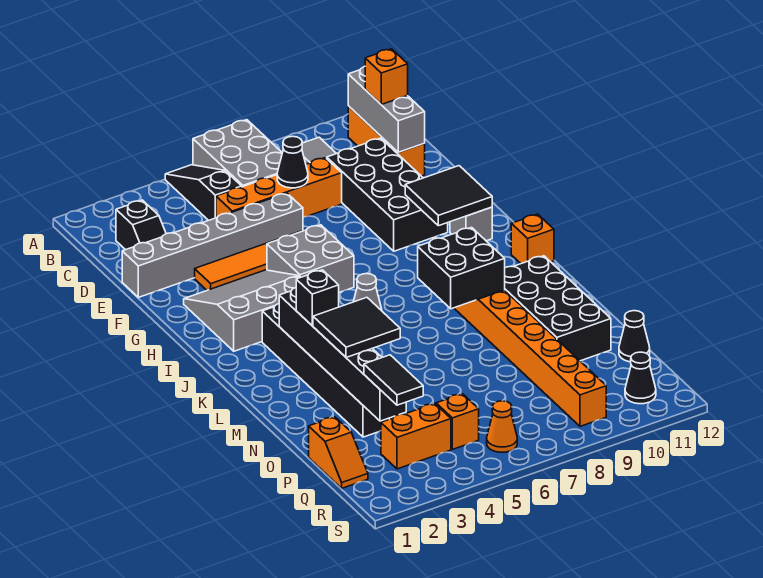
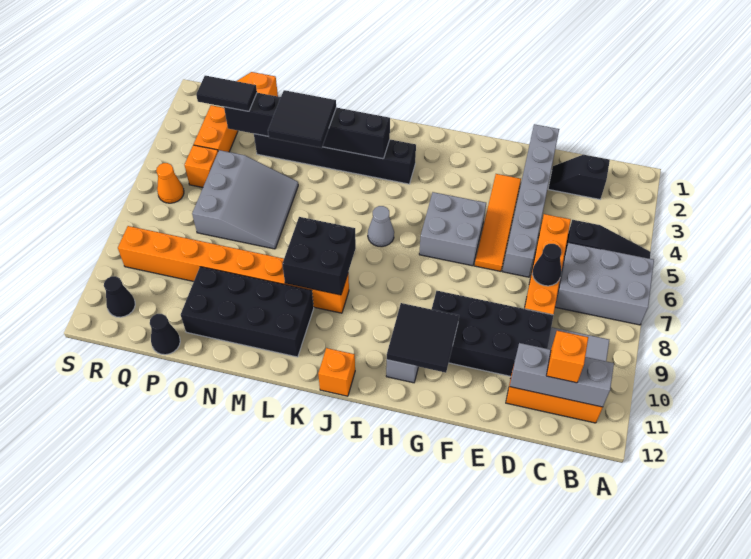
grey slope G2:I4 level 1 top I -> grey slope N5:P7 level 1 top P
black brick L3 level 3 -> none

